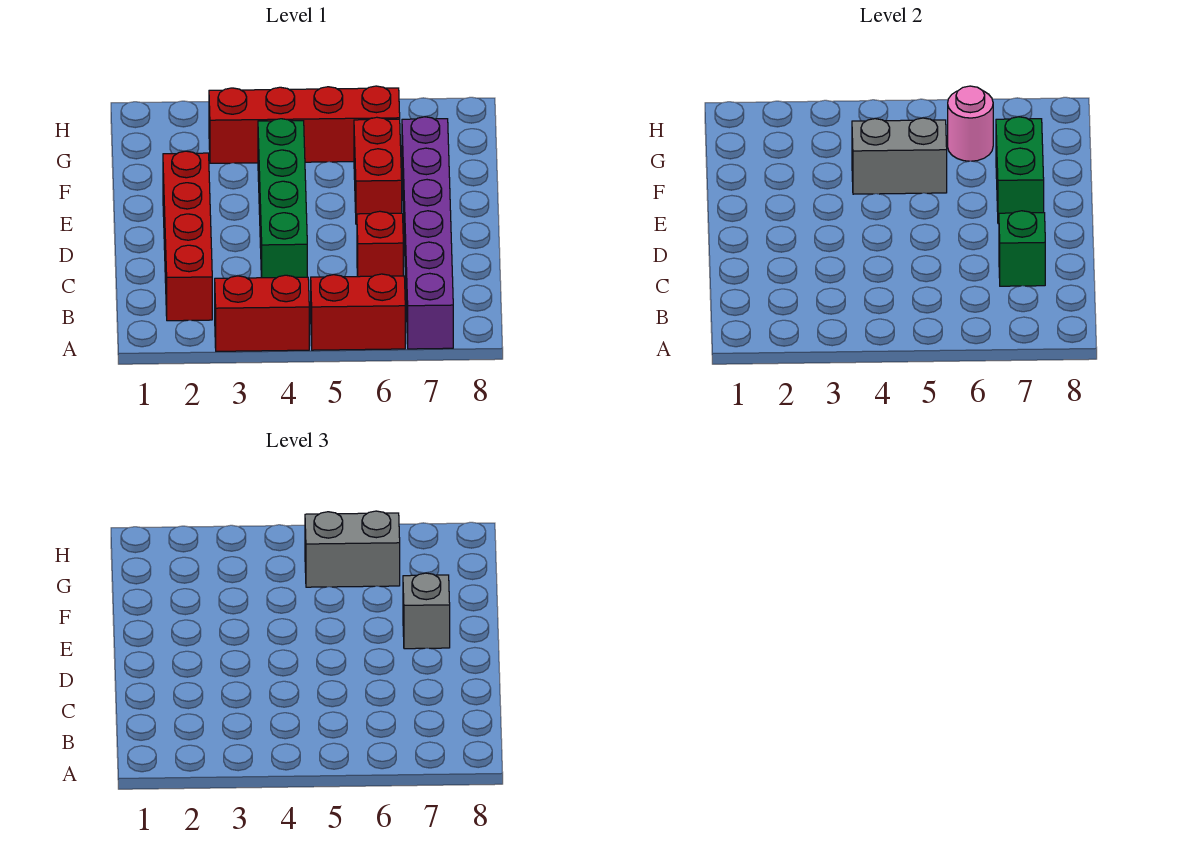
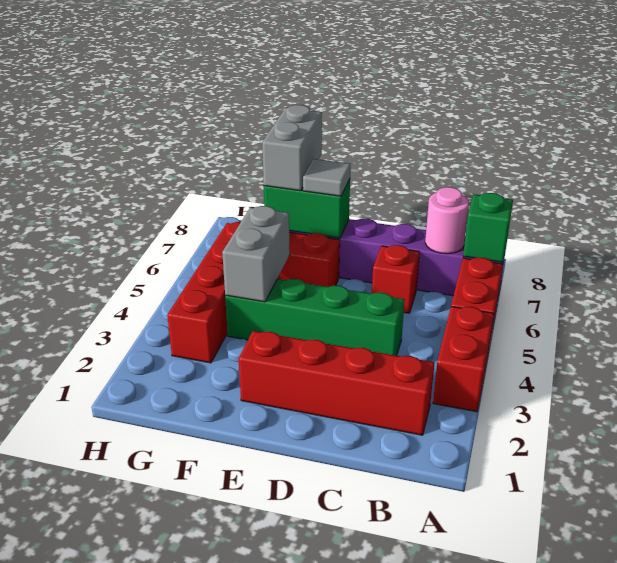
green brick C7 level 2 -> green brick A7 level 2
grey brick E7 level 3 -> grey tile E7 level 3
grey brick G5:G6 level 3 -> grey brick F7:F8 level 3
pink round brick G6 level 2 -> pink round brick B7 level 2

